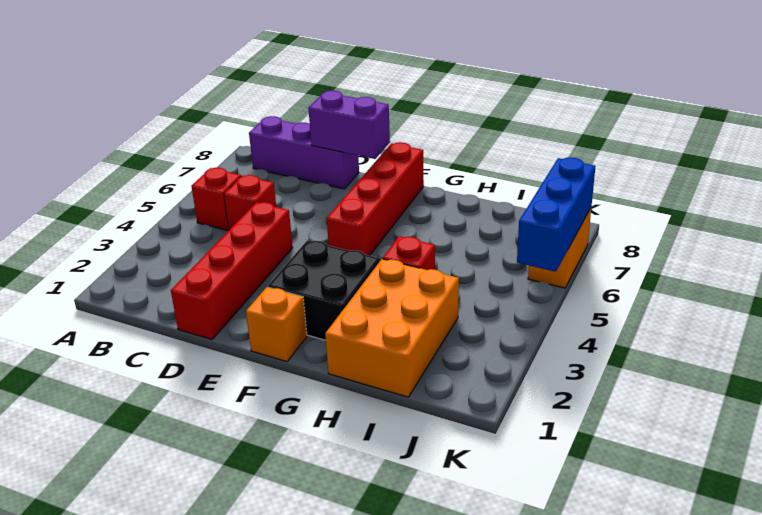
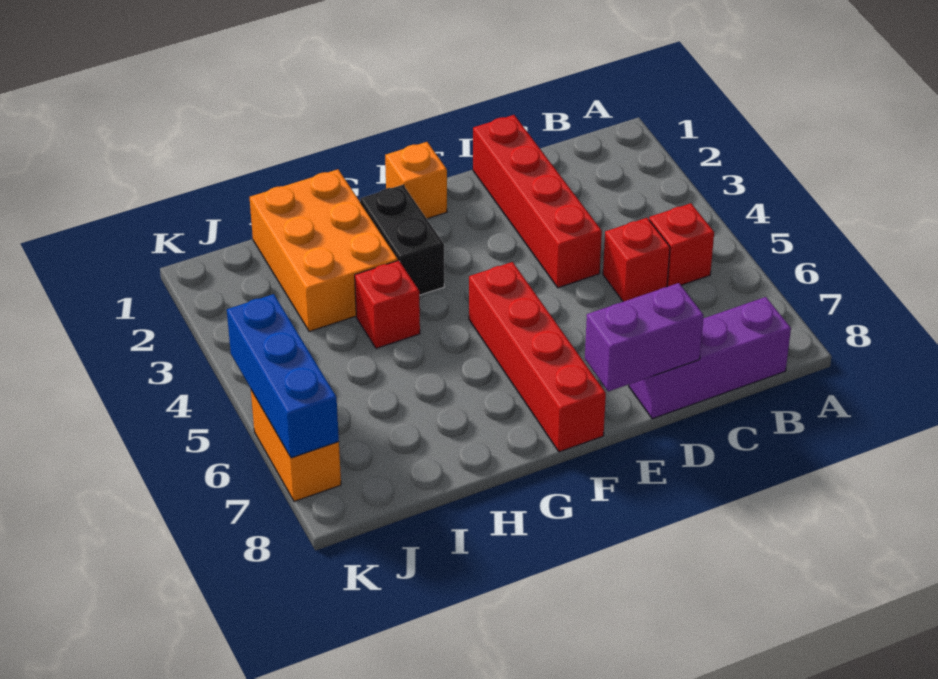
black brick F2:G3 level 1 -> black brick G2:G3 level 1

